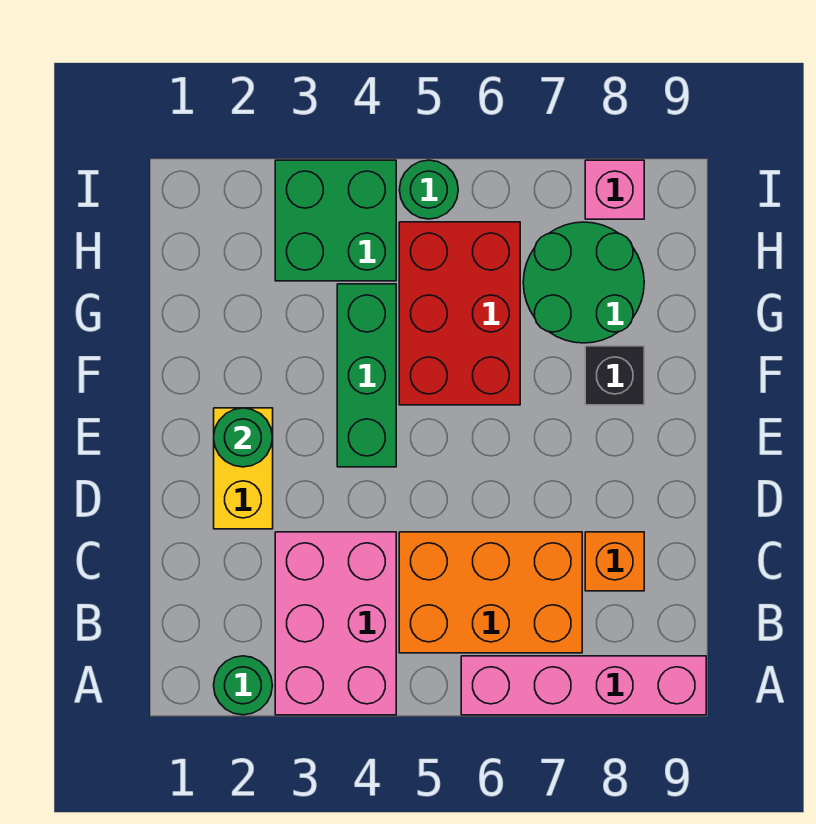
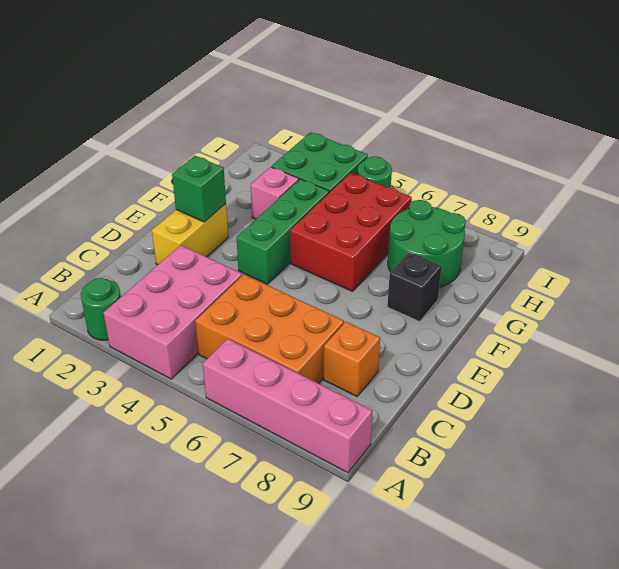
green round brick E2 level 2 -> green brick E2 level 2
pink brick I8 level 1 -> pink brick G3 level 1

